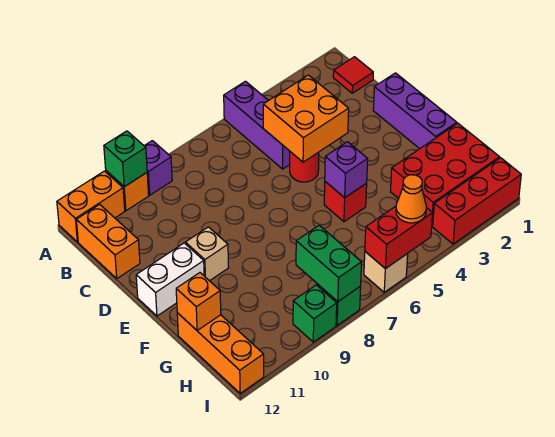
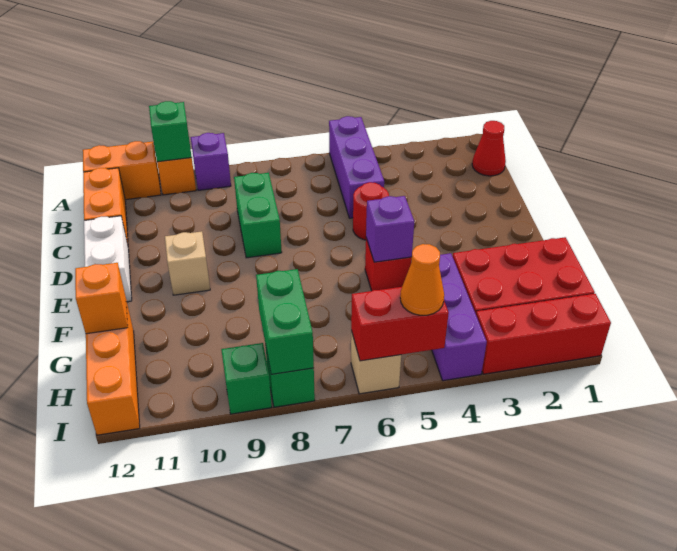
red tile B1 level 1 -> red cone B1 level 1
orange brick C4:D5 level 2 -> none
none -> green brick C8:D8 level 1
purple brick D1:F1 level 1 -> purple brick G4:I4 level 1
white brick E11:E12 level 1 -> white brick D12:E12 level 1

